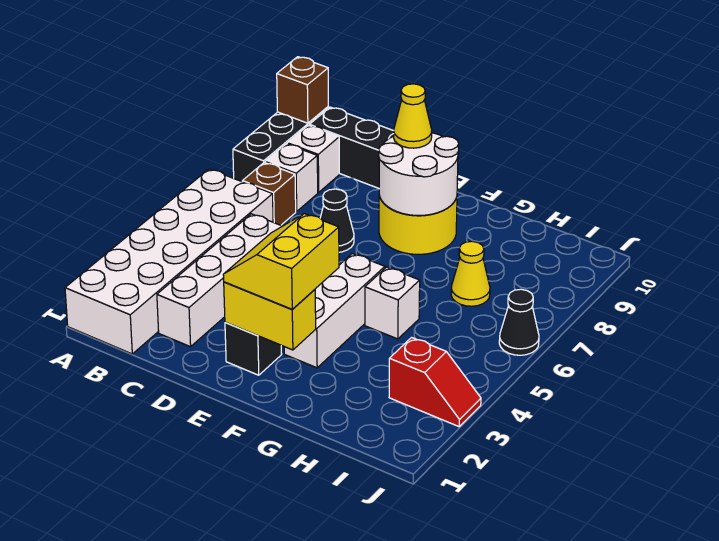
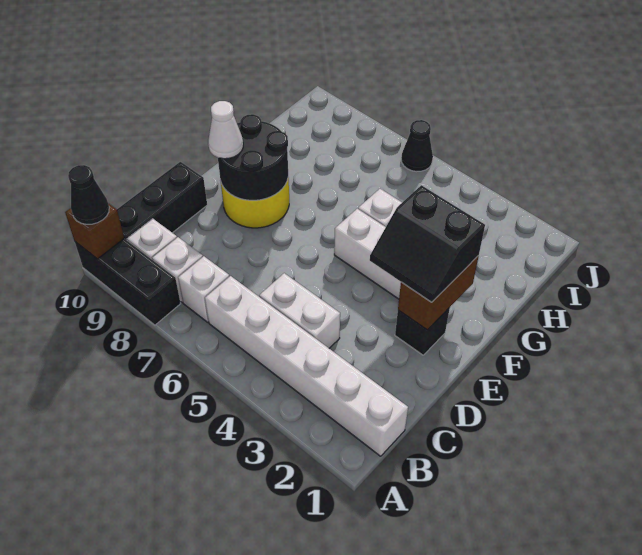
white brick A1:B6 level 1 -> white brick B1:B6 level 1
brown brick B7 level 1 -> white brick B7 level 1
white brick C2:C5 level 1 -> white brick C4:C5 level 1
black cone D7 level 1 -> black cone A10 level 3
yellow brick E2:F2 level 2 -> brown brick E2:F2 level 2
yellow slope E2:F3 level 3 top F -> black slope E2:F3 level 3 top F
white round brick E8:F9 level 2 -> black round brick E8:F9 level 2
yellow cone E9 level 3 -> white cone E9 level 3
yellow cone H7 level 1 -> none
red slope I3:J3 level 1 top I -> none

